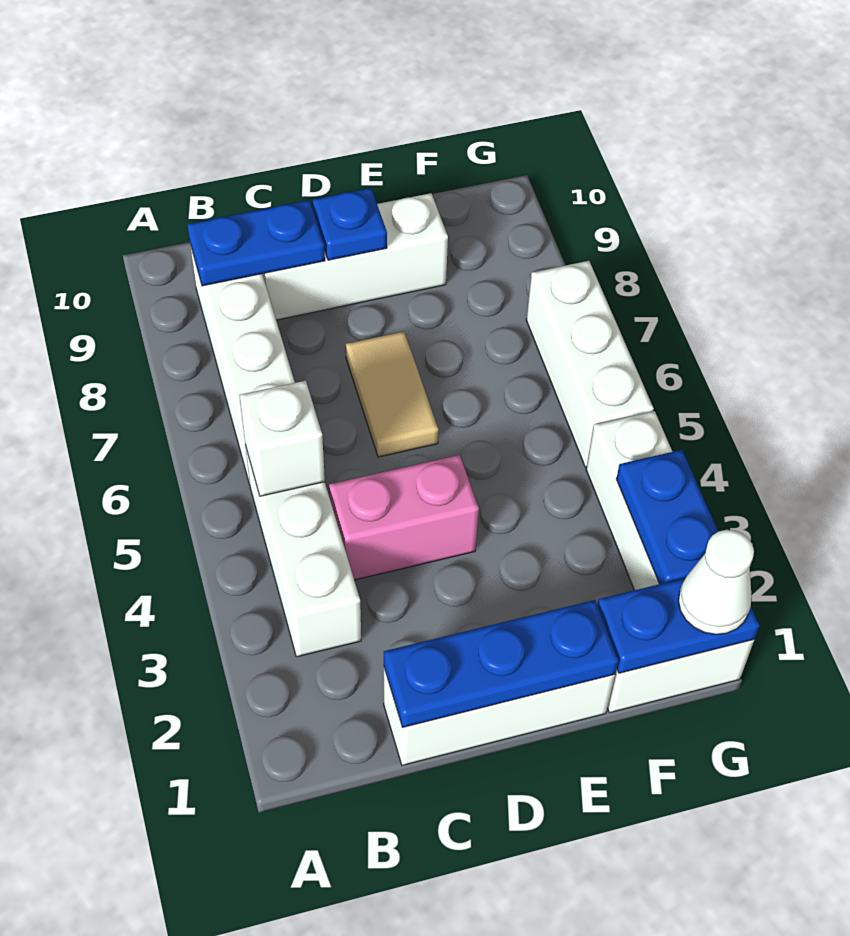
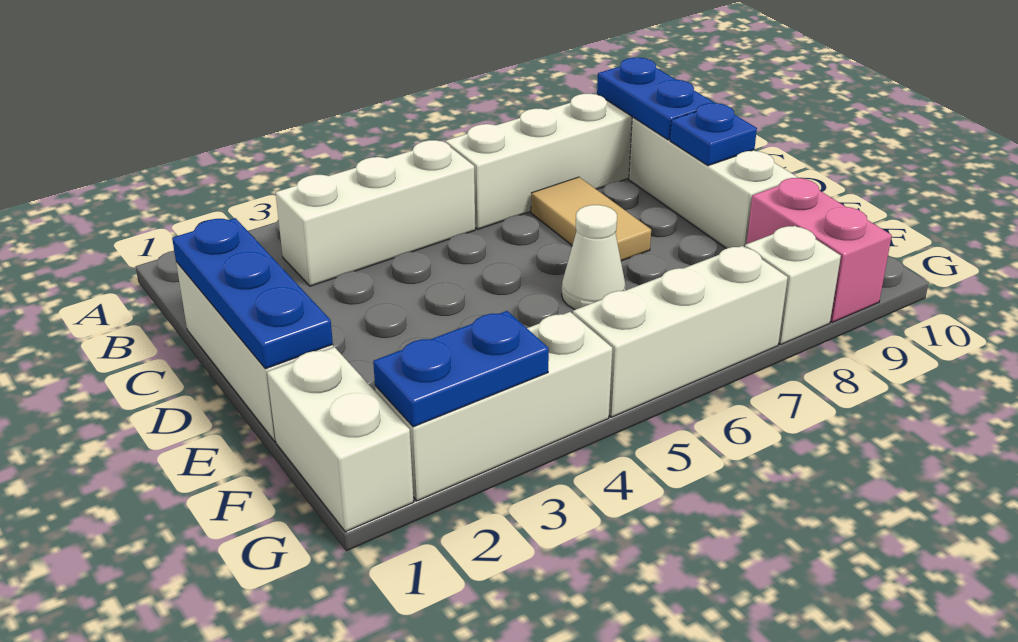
white brick B5 level 2 -> white brick G8 level 1
pink brick C4:D4 level 1 -> pink brick F9:G9 level 1
tan tile D6:D7 level 1 -> tan tile C7:D7 level 1
blue plate F1:G1 level 2 -> none
white cone G1 level 3 -> white cone E6 level 1

